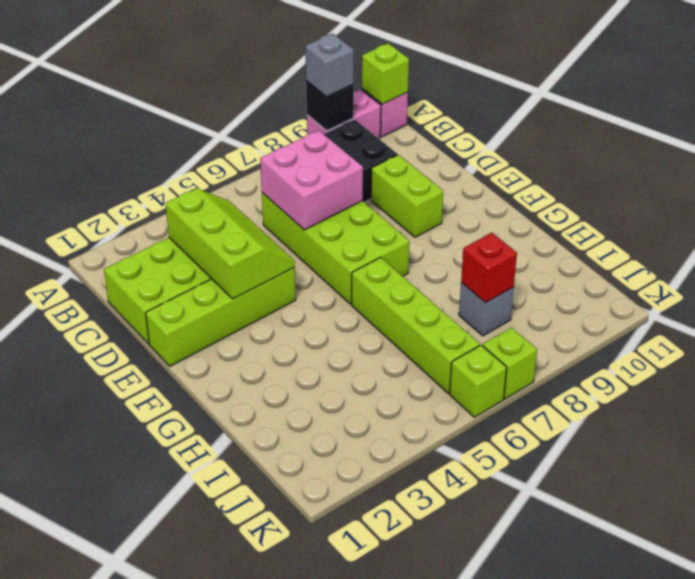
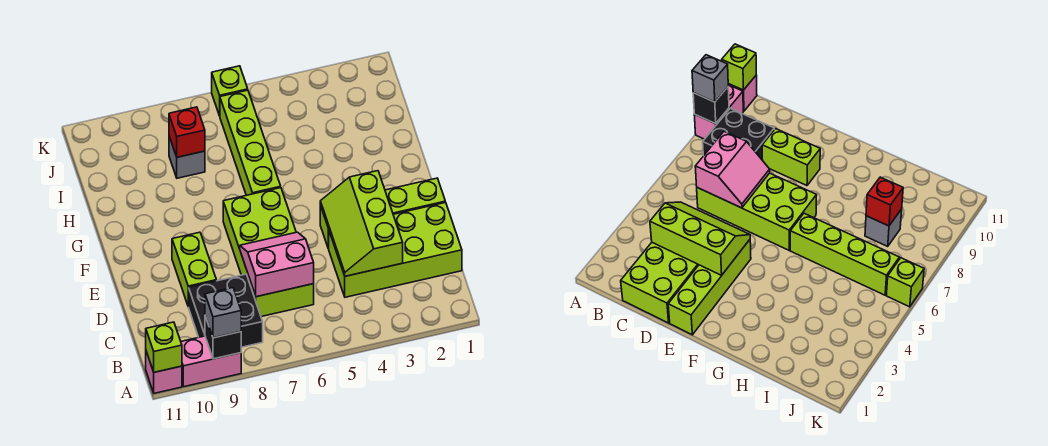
pink brick C6:D7 level 2 -> pink slope C6:D7 level 2 top C
lime brick K7 level 1 -> none

